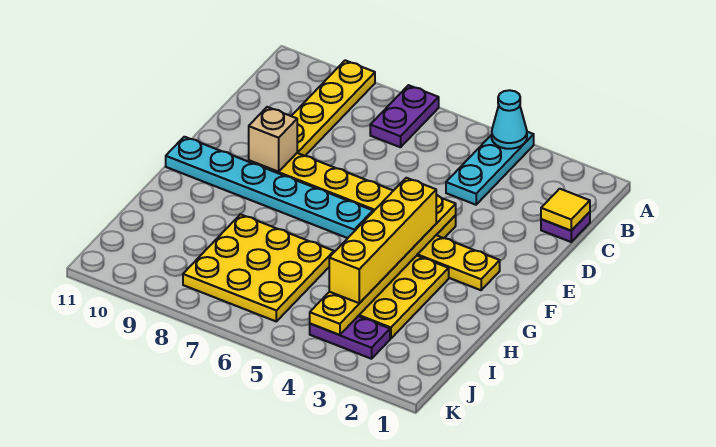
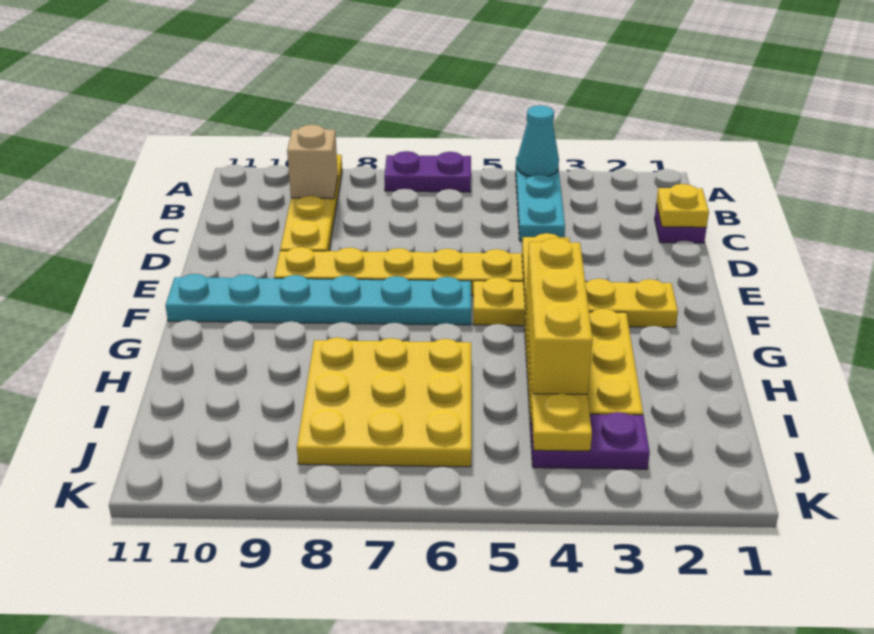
purple plate A7:B7 level 1 -> purple plate A6:A7 level 1
yellow tile C1 level 2 -> yellow plate C1 level 2
tan brick E9 level 2 -> tan brick B9 level 2
yellow brick F4:I4 level 3 -> yellow brick G4:I4 level 3

